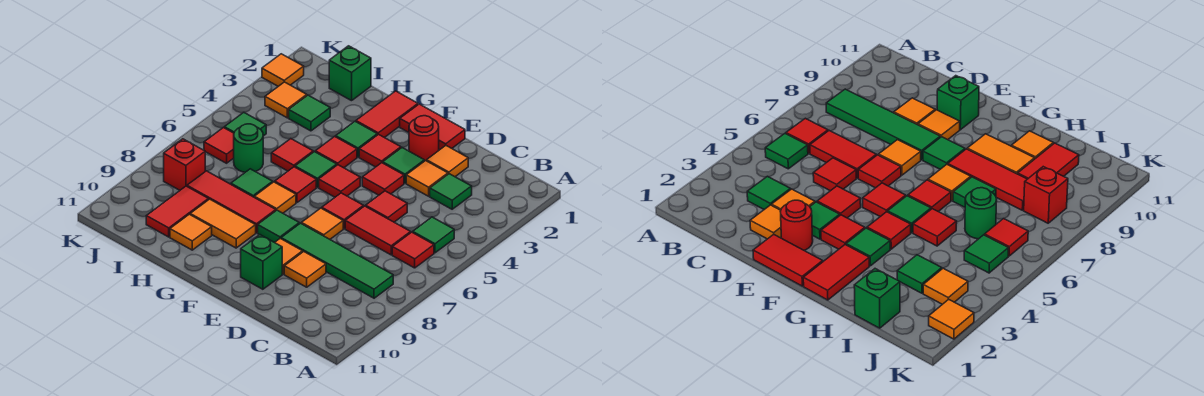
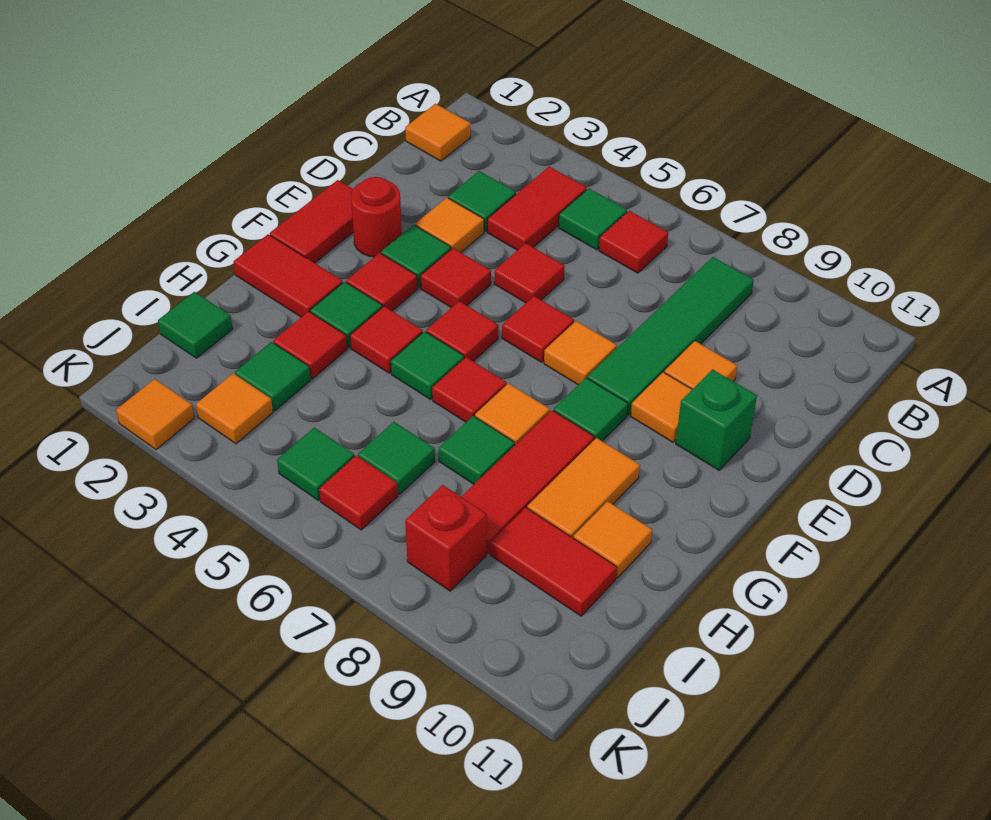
red tile C6:D6 level 1 -> red tile B4:C4 level 1
orange tile D2 level 1 -> orange tile B1 level 1
red tile H5 level 1 -> red tile H3 level 1
green brick I1 level 1 -> green tile I1 level 1
green round brick I6 level 1 -> green tile I6 level 1

